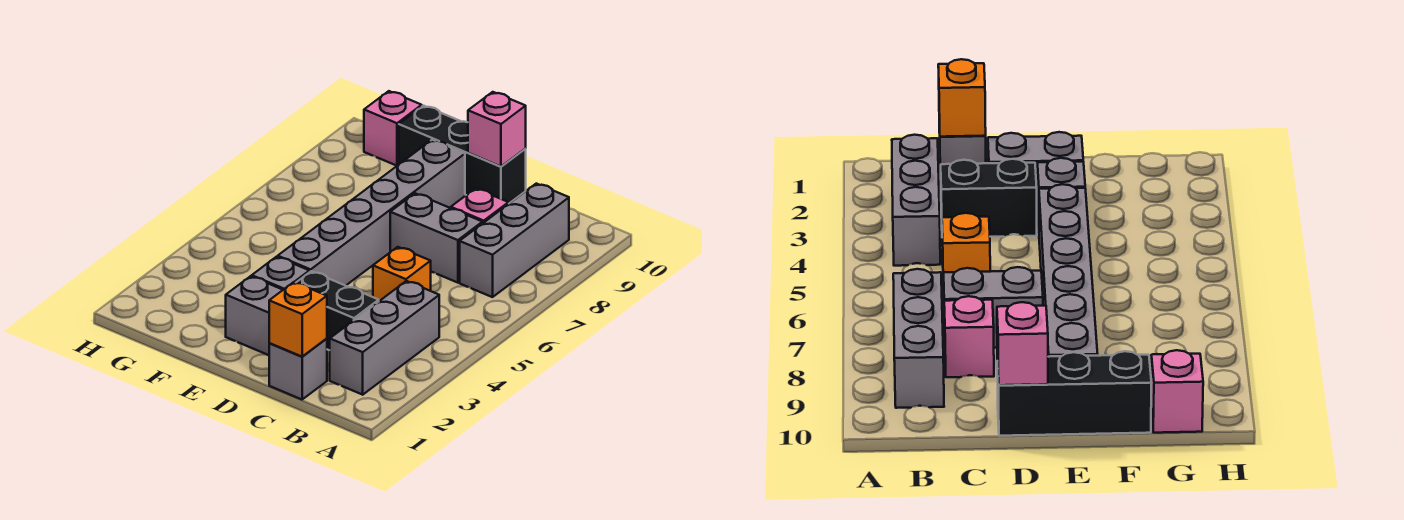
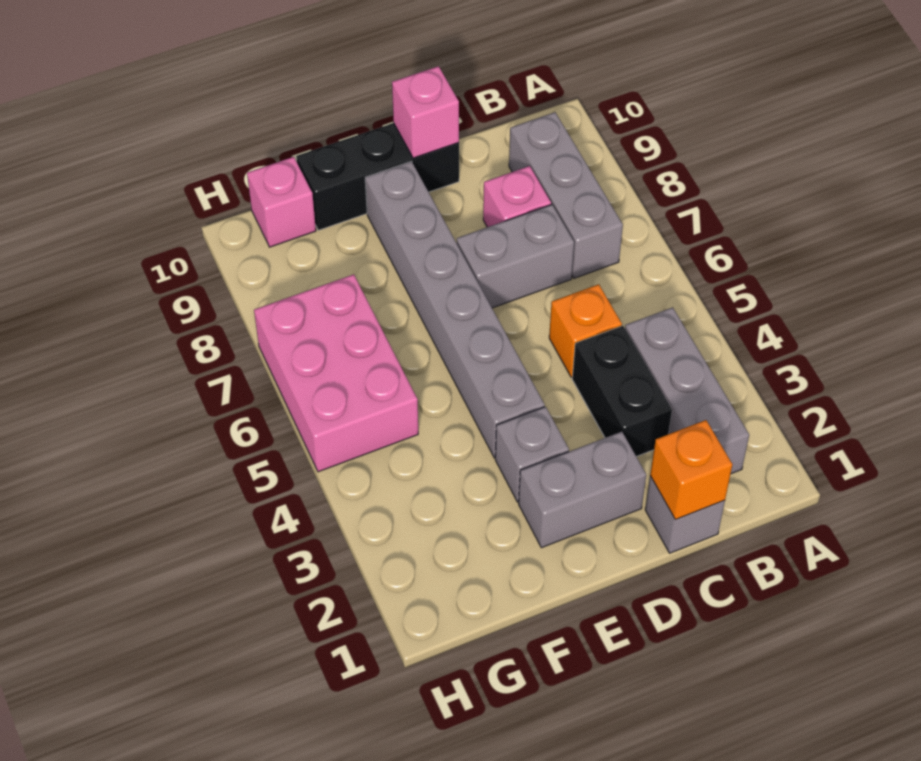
black brick C3:D3 level 1 -> black brick C3:C4 level 1
none -> pink brick G5:H7 level 1

